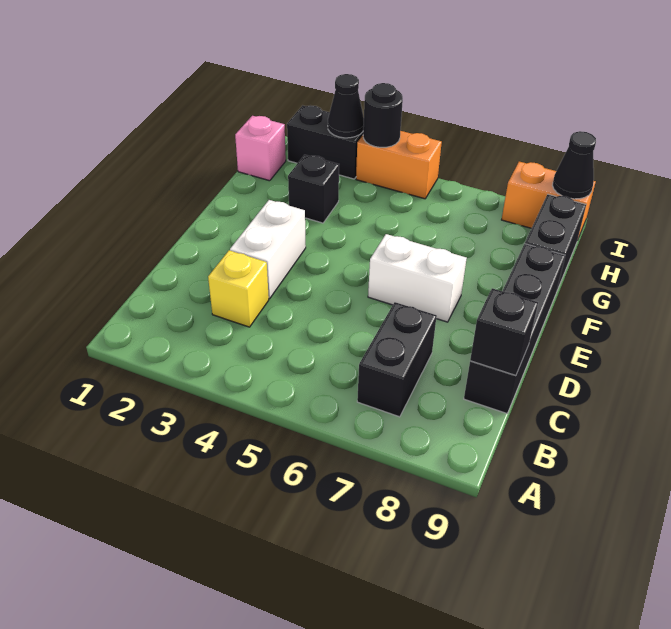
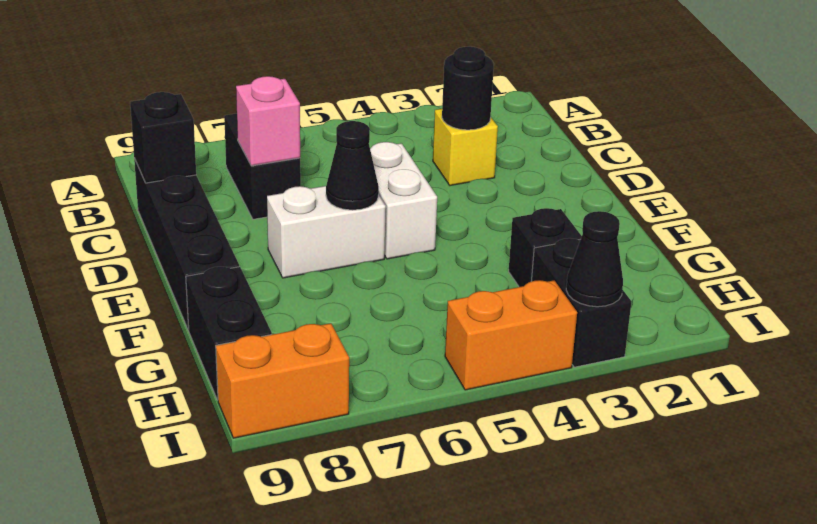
white brick D3:E3 level 1 -> white brick D5:E5 level 1
pink brick H1 level 1 -> pink brick C7 level 2
black brick I2:I3 level 1 -> black brick H3:I3 level 1
black round brick I4 level 2 -> black round brick C3 level 2
black cone I9 level 2 -> black cone E6 level 2

